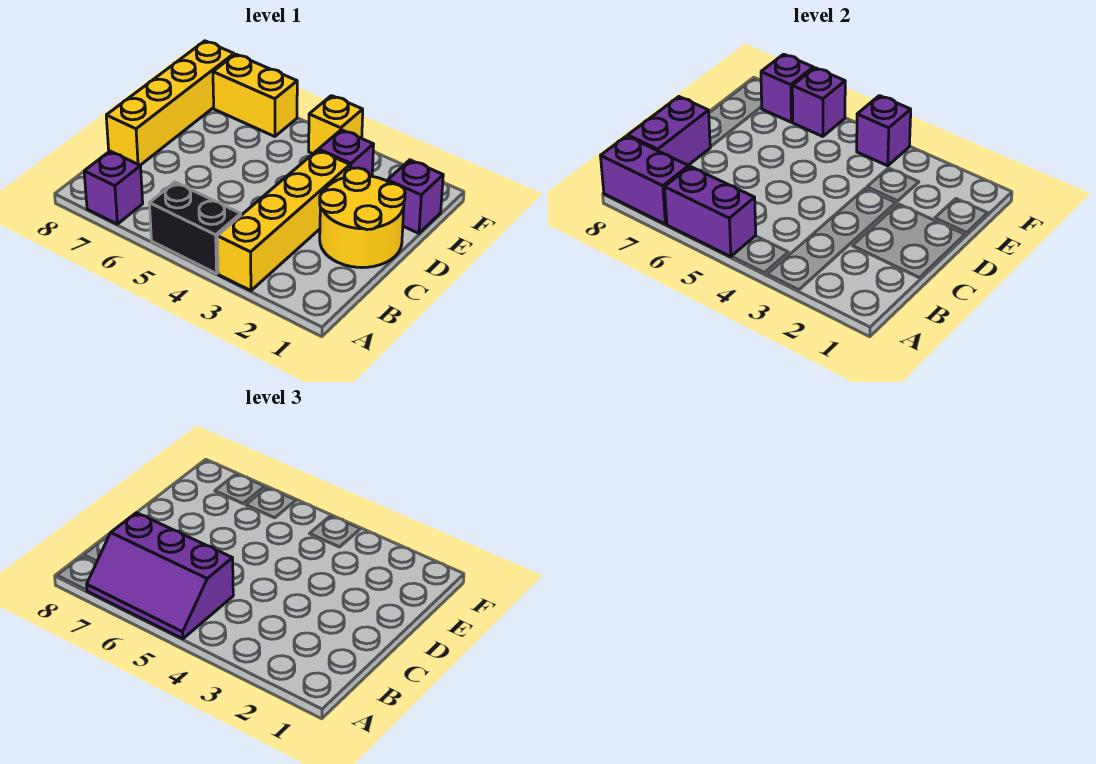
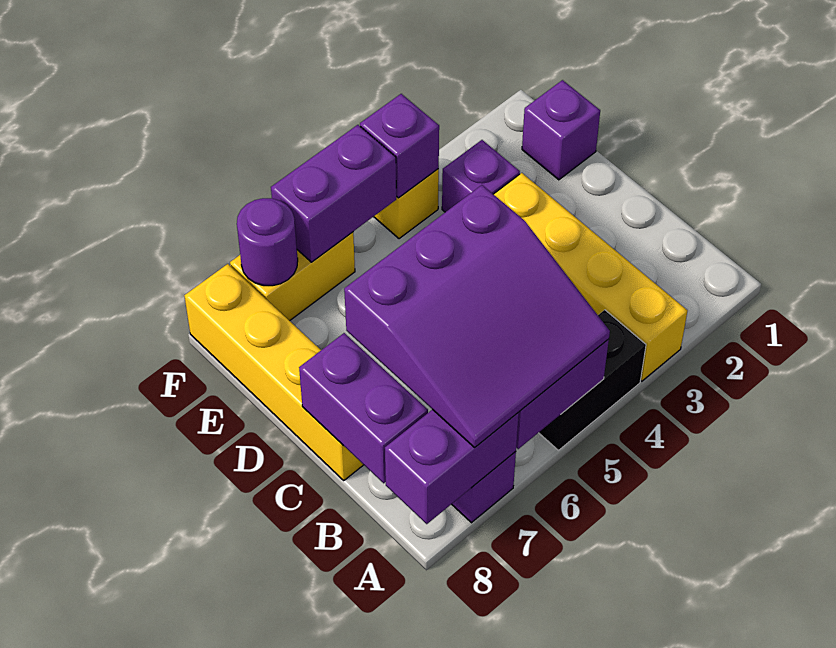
purple slope A5:B7 level 3 top B -> purple slope A5:C7 level 3 top C
yellow round brick C1:D2 level 1 -> none
purple brick F6 level 2 -> purple brick F5:F6 level 2
purple brick F7 level 2 -> purple round brick F7 level 2

